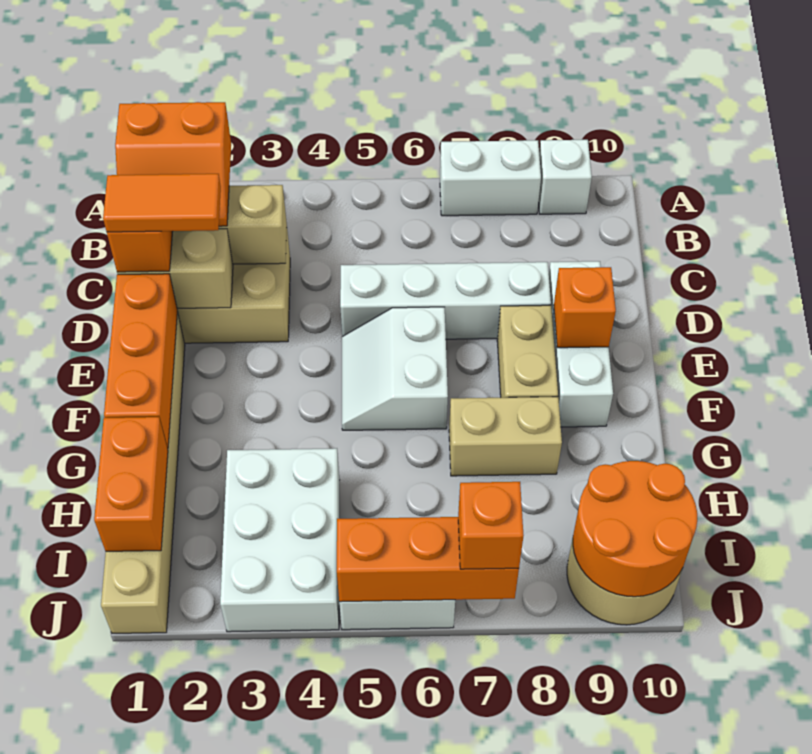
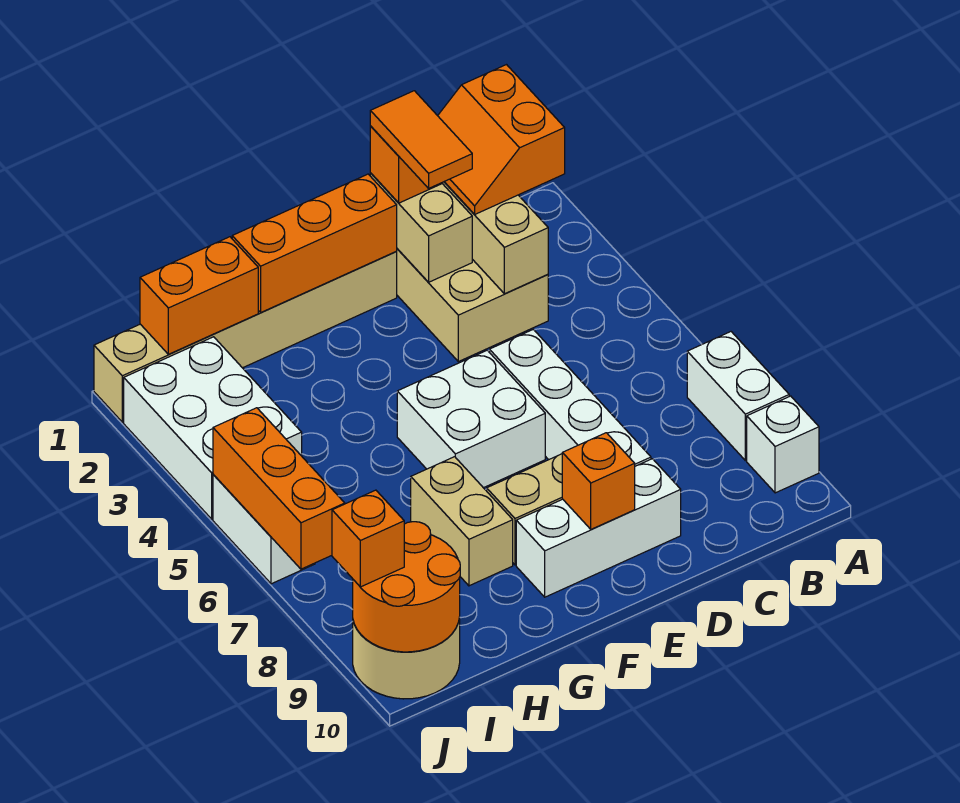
white slope E5:F6 level 1 top 6 -> white brick E5:F6 level 1
white brick H3:J4 level 1 -> white brick I2:J4 level 1
orange brick J7 level 3 -> orange brick J9 level 3

